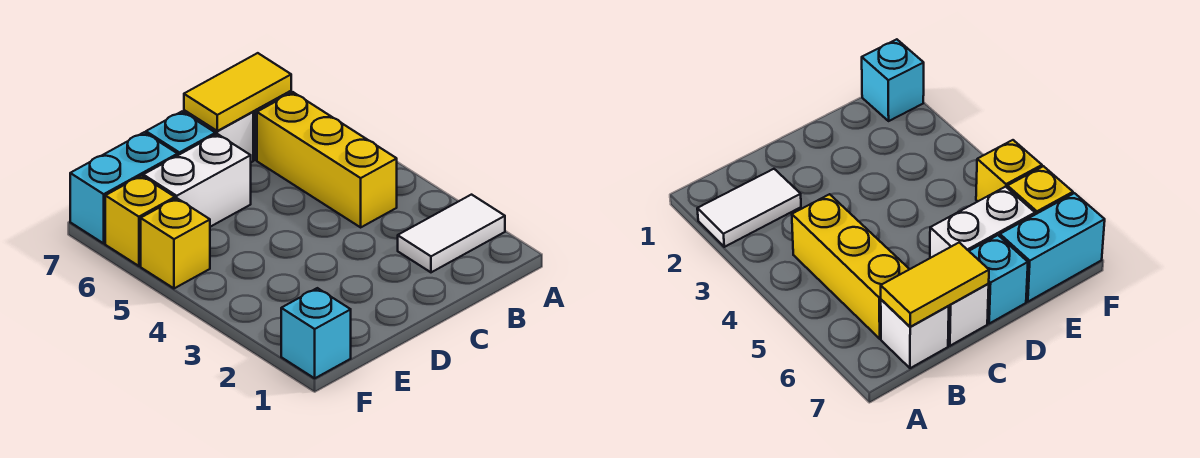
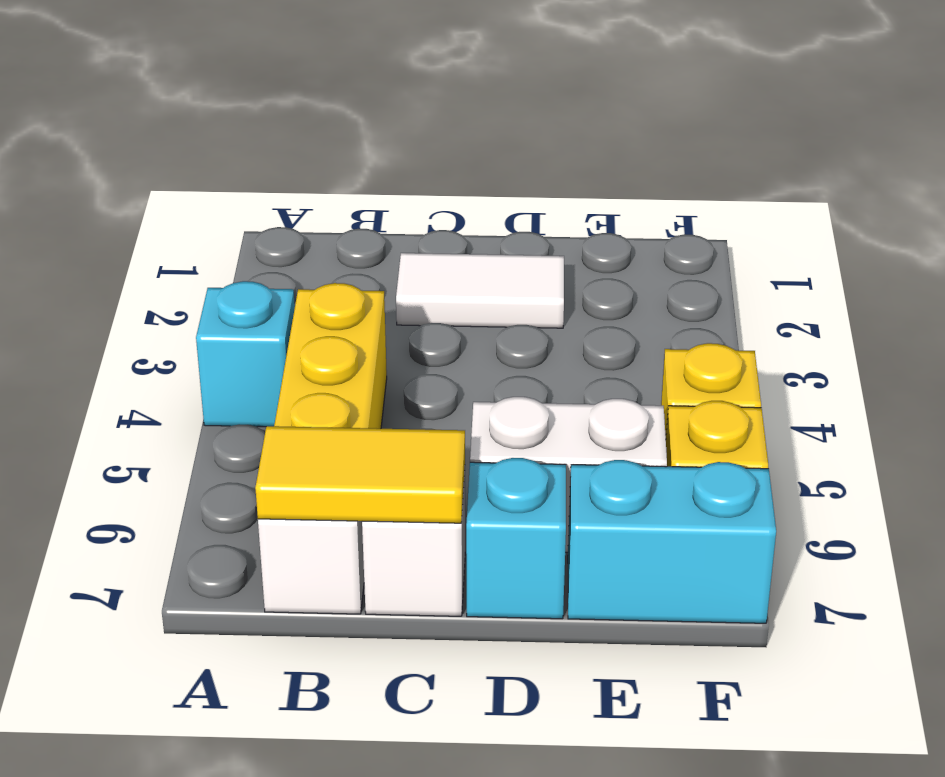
white tile A2:B2 level 1 -> white tile C2:D2 level 1
cyan brick F1 level 1 -> cyan brick A4 level 1

